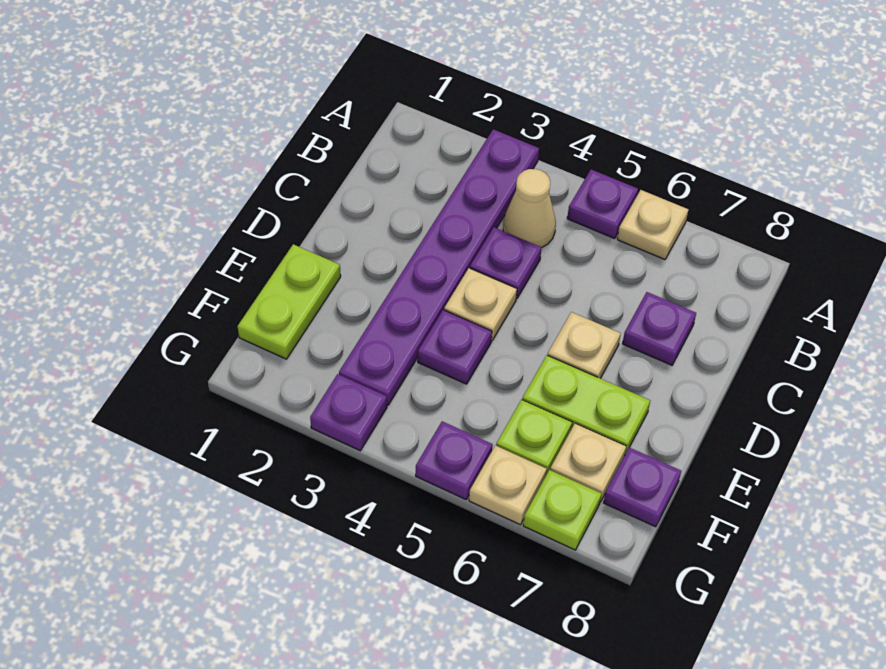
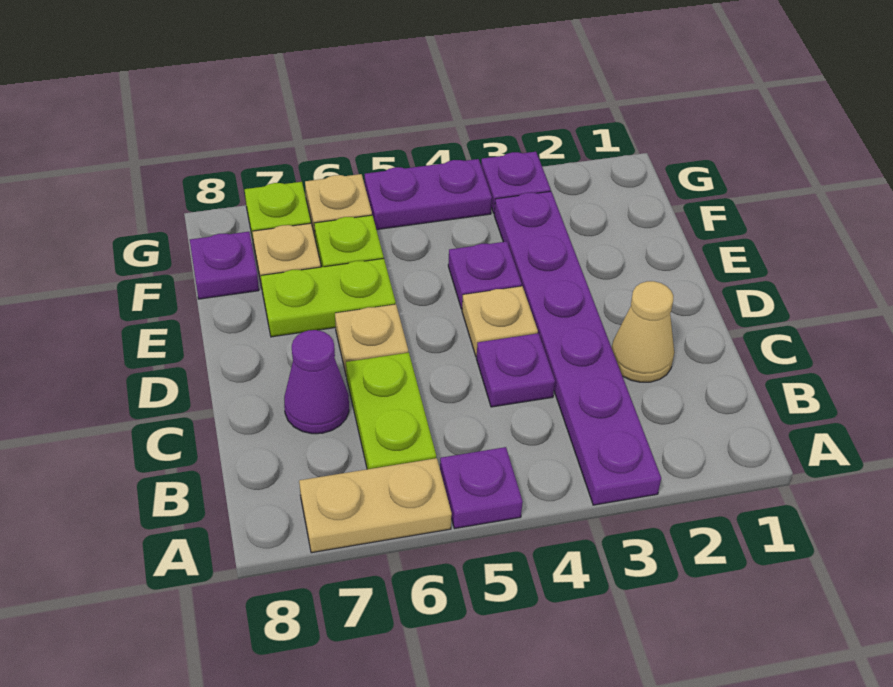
tan plate A6 level 1 -> tan plate A6:A7 level 1
tan cone B4 level 1 -> tan cone C2 level 1
purple plate C7 level 1 -> purple cone C7 level 1
lime plate E1:F1 level 1 -> lime plate B6:C6 level 1
purple plate G5 level 1 -> purple plate G4:G5 level 1

